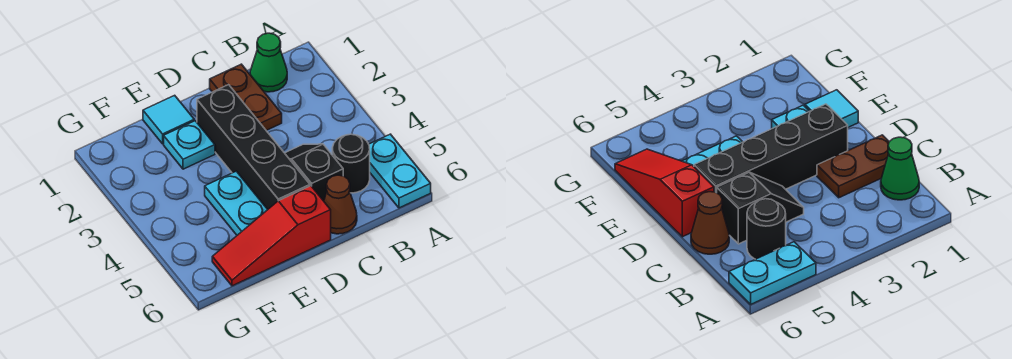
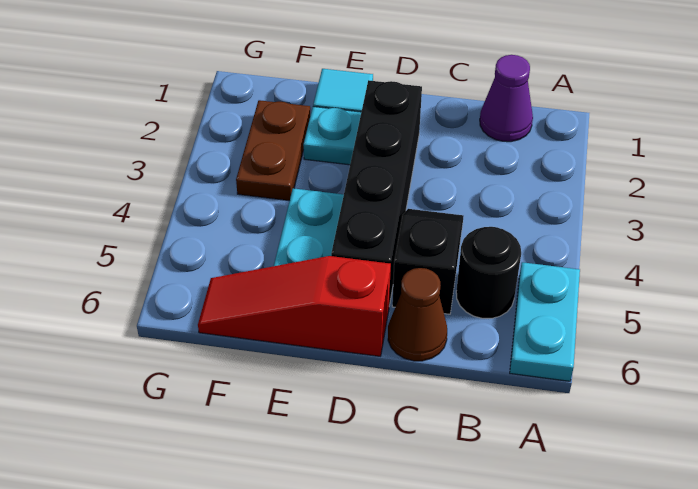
green cone B1 level 1 -> purple cone B1 level 1
brown plate C1:C2 level 1 -> brown plate F2:F3 level 1

